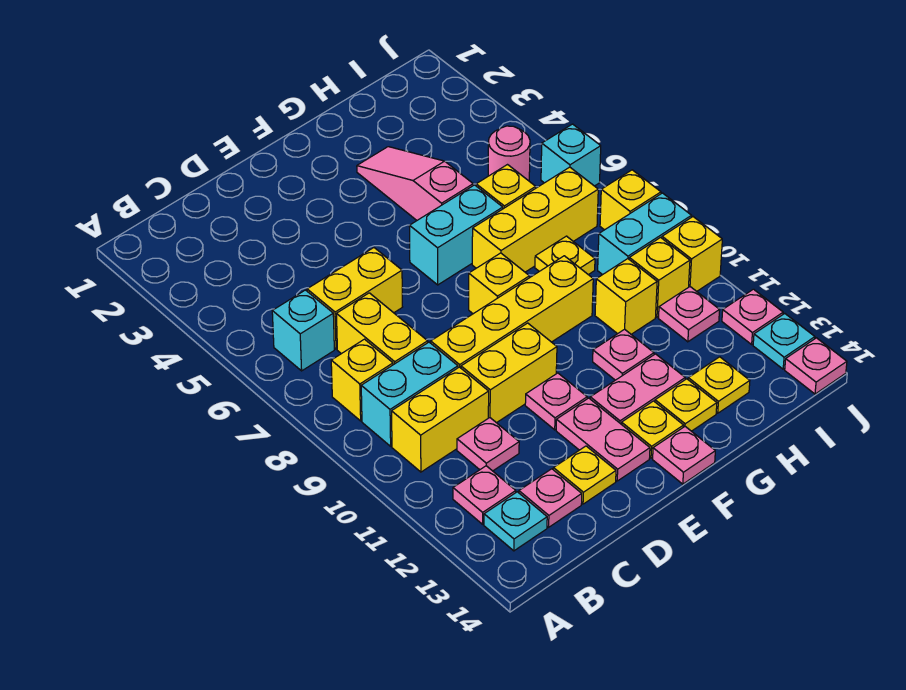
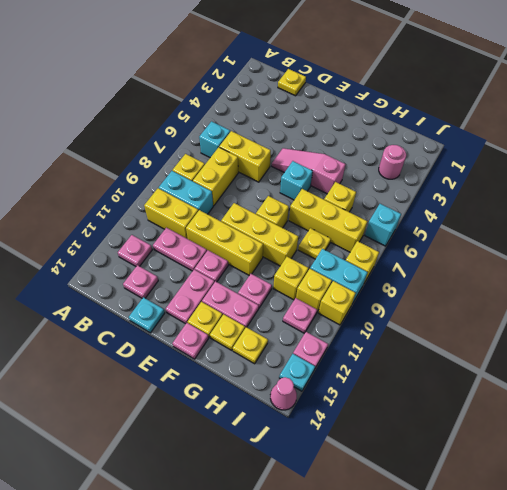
cyan plate B13 level 1 -> cyan plate D14 level 1
pink plate C11 level 1 -> pink plate C11:D11 level 1
yellow brick D9:G9 level 1 -> yellow brick E9:G9 level 1
yellow brick D10:E10 level 1 -> yellow brick D10:F10 level 1
yellow plate D13 level 1 -> yellow plate C1 level 1
cyan brick F6:G6 level 1 -> cyan brick F6 level 1
pink slope G3:G5 level 1 top 5 -> pink slope E5:G5 level 1 top G
pink round brick I5 level 1 -> pink round brick I3 level 1
pink plate J14 level 1 -> pink cone J14 level 1

